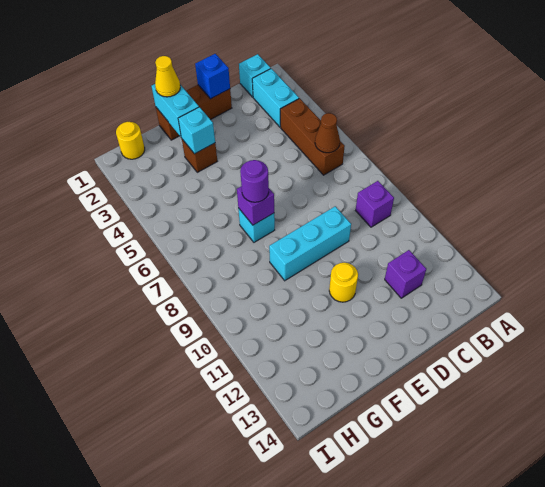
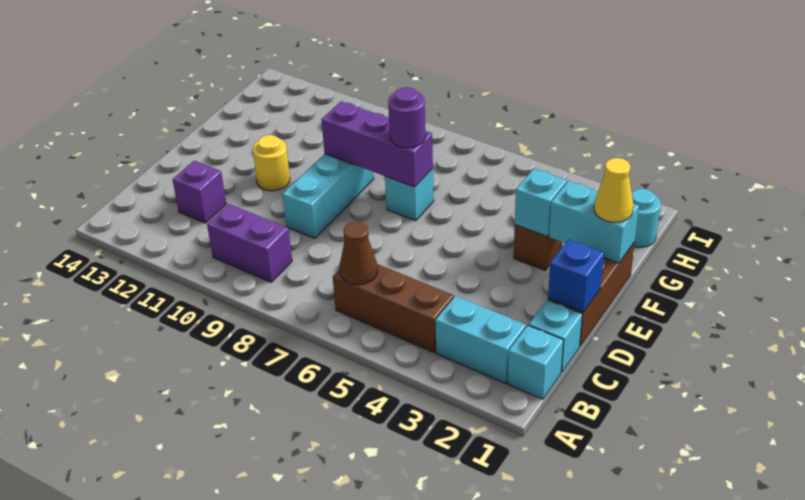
purple brick B9 level 1 -> purple brick B9:B10 level 1
none -> cyan brick C1 level 1
purple brick F7 level 2 -> purple brick F7:F9 level 2
yellow round brick H1 level 1 -> cyan round brick H1 level 1

